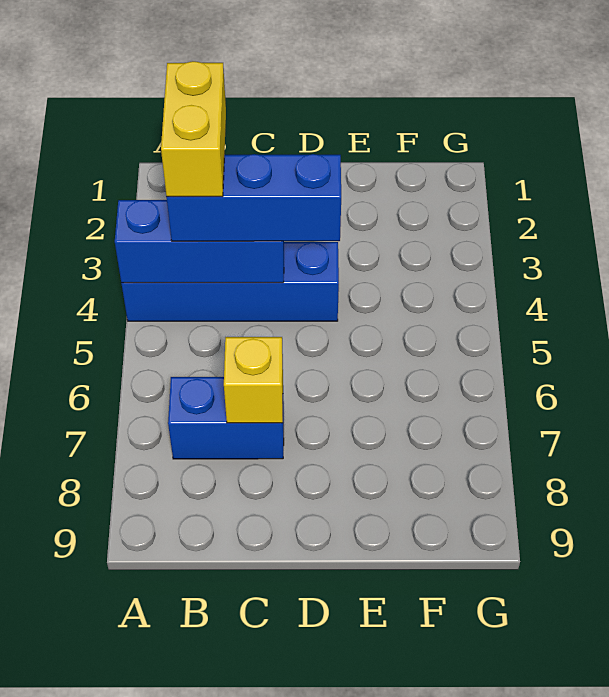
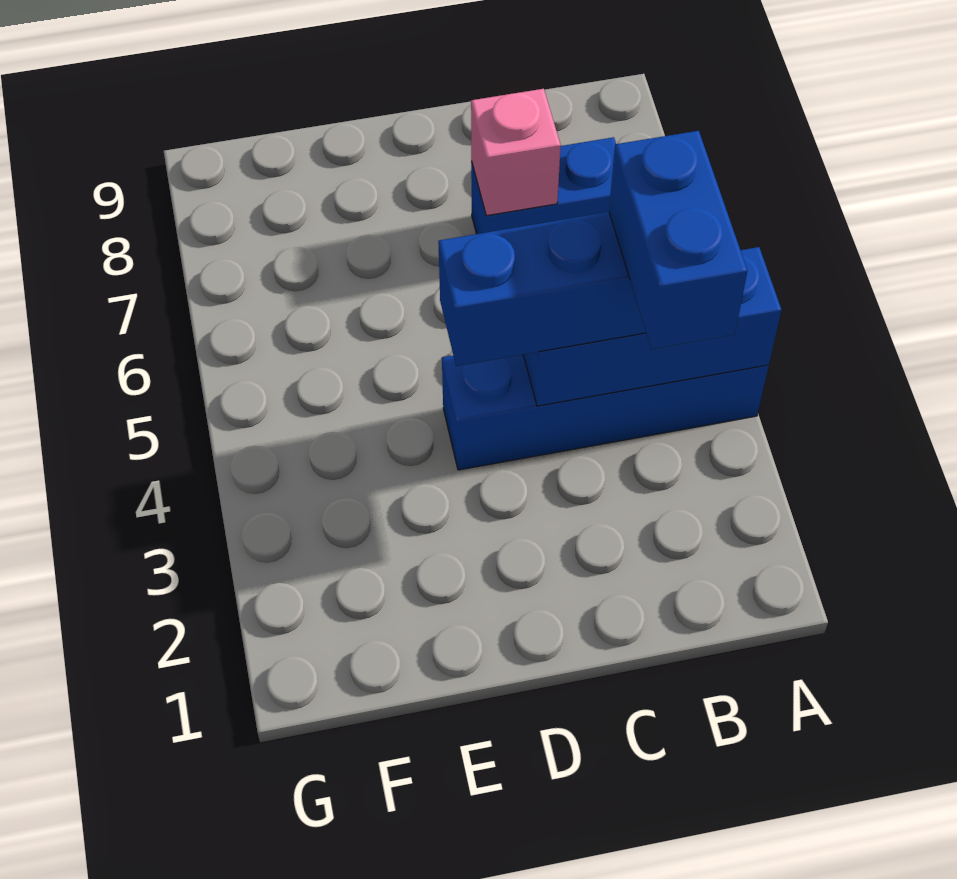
yellow brick B3:B4 level 4 -> blue brick B3:B4 level 4
yellow brick C7 level 2 -> pink brick C7 level 2

